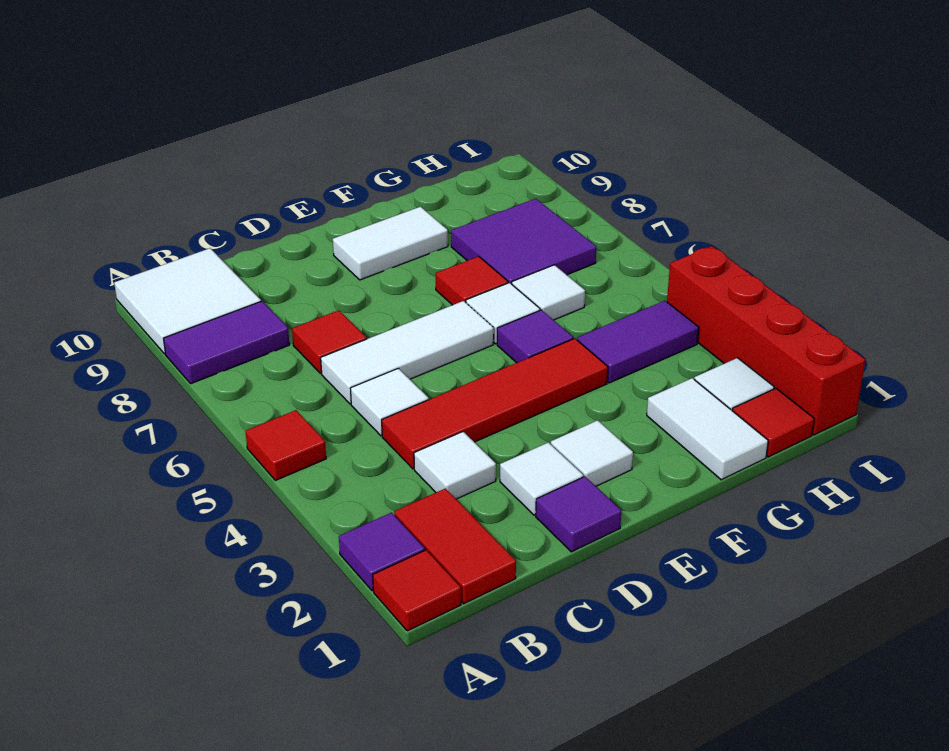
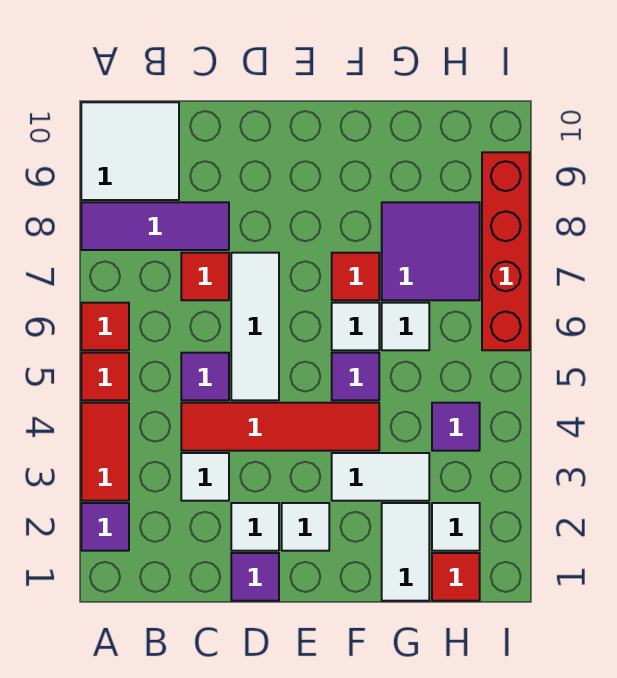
red tile A1 level 1 -> red tile A6 level 1
purple tile A8:B8 level 1 -> purple tile A8:C8 level 1
red tile B1:B2 level 1 -> red tile A3:A4 level 1
white tile C5 level 1 -> purple tile C5 level 1
white tile C6:E6 level 1 -> white tile D5:D7 level 1
white tile E9:F9 level 1 -> white tile F3:G3 level 1
purple tile G4:H4 level 1 -> purple tile H4 level 1
red brick I1:I4 level 1 -> red brick I6:I9 level 1

